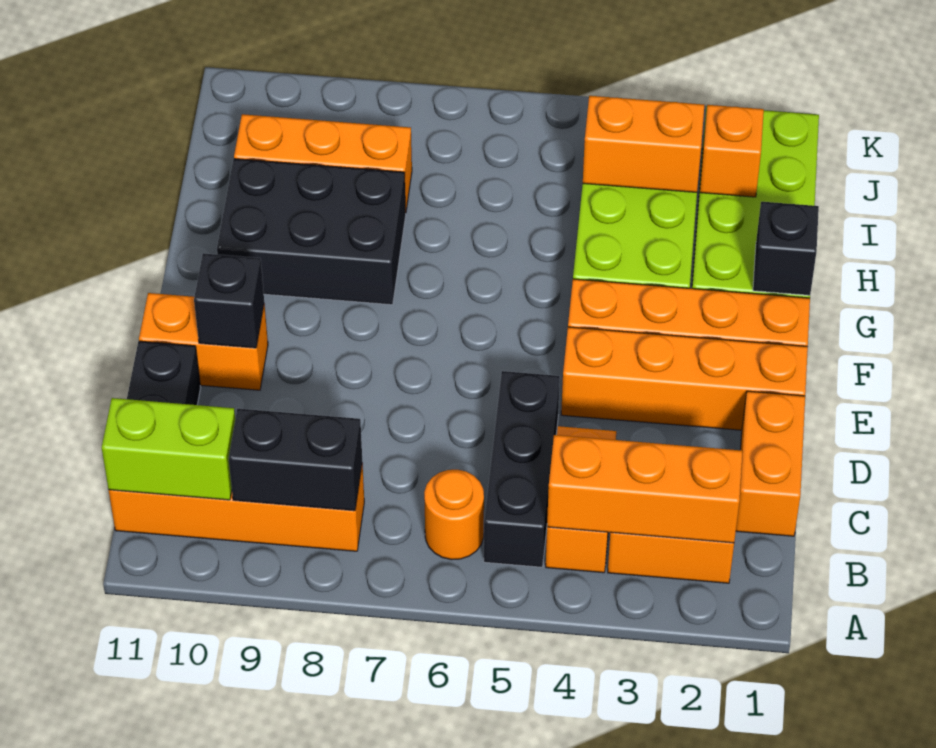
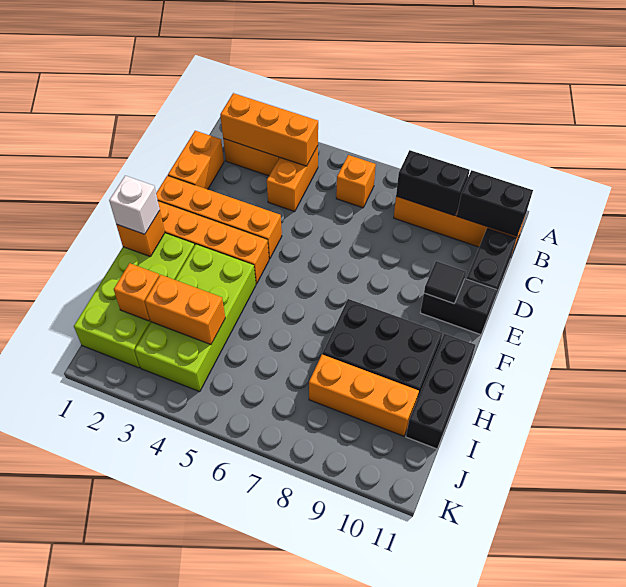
black brick B5:D5 level 1 -> black brick G11:I11 level 1
orange round brick B6 level 1 -> orange brick B6 level 1
lime brick B10:B11 level 2 -> black brick B10:B11 level 2
orange brick E10:E11 level 1 -> black brick E10:E11 level 1
black brick E10 level 2 -> black tile E10 level 2
black brick G1 level 2 -> orange brick G1 level 2
none -> white brick G1 level 3

